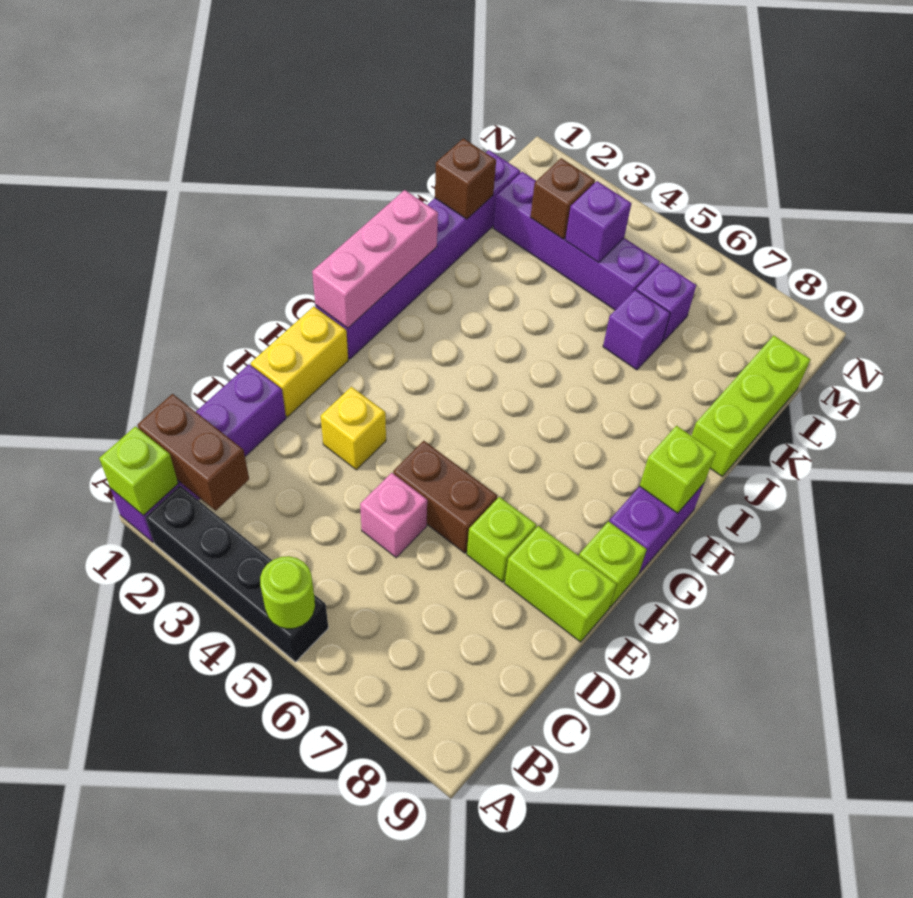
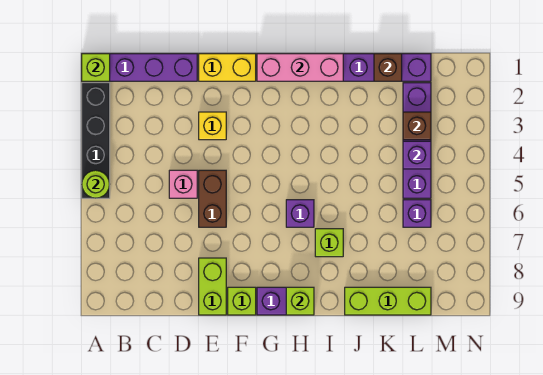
brown brick B1:B2 level 2 -> none
lime brick E7 level 1 -> lime brick I7 level 1
purple brick K6 level 1 -> purple brick H6 level 1

